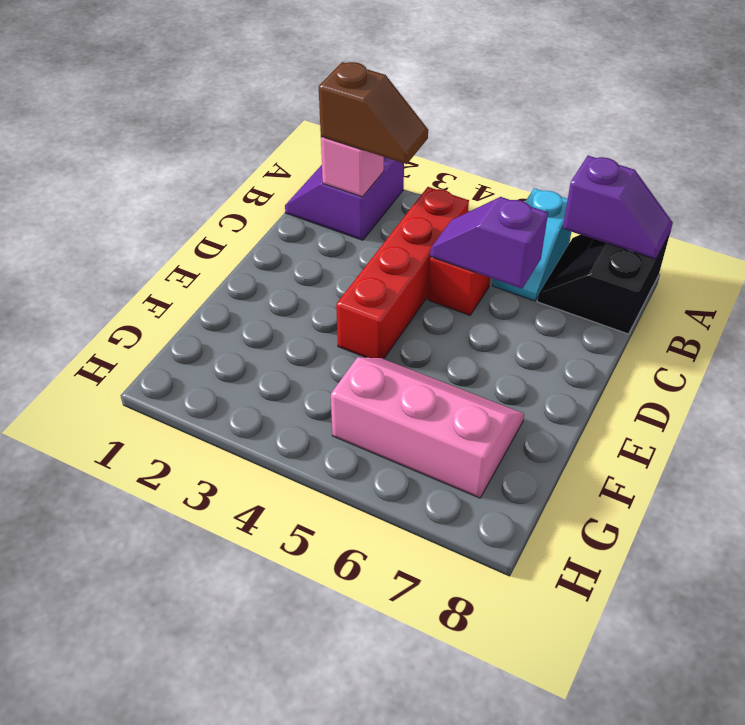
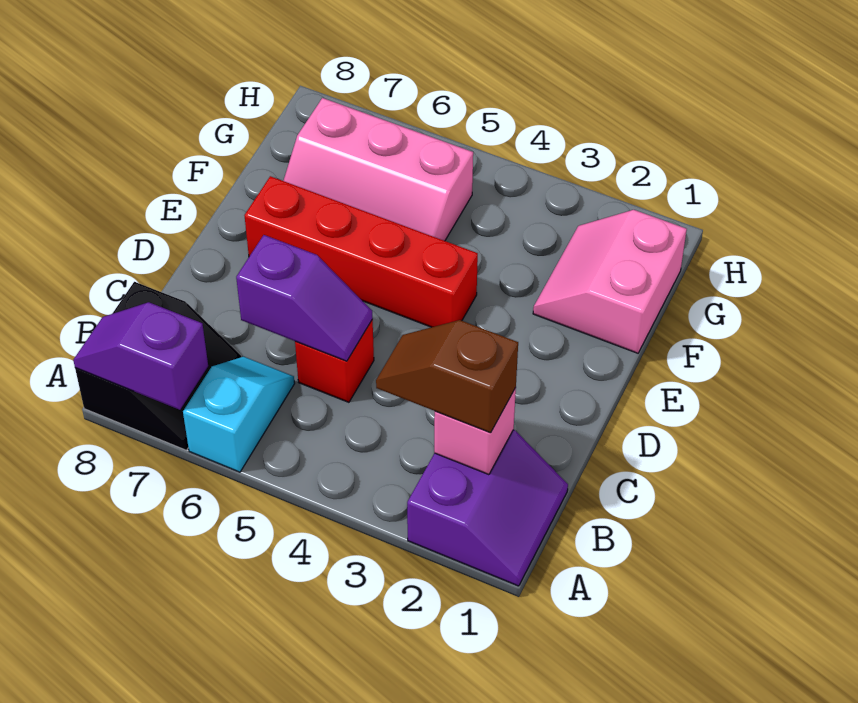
red brick B4:E4 level 1 -> red brick E4:E7 level 1
none -> pink slope F1:G2 level 1 top 1

